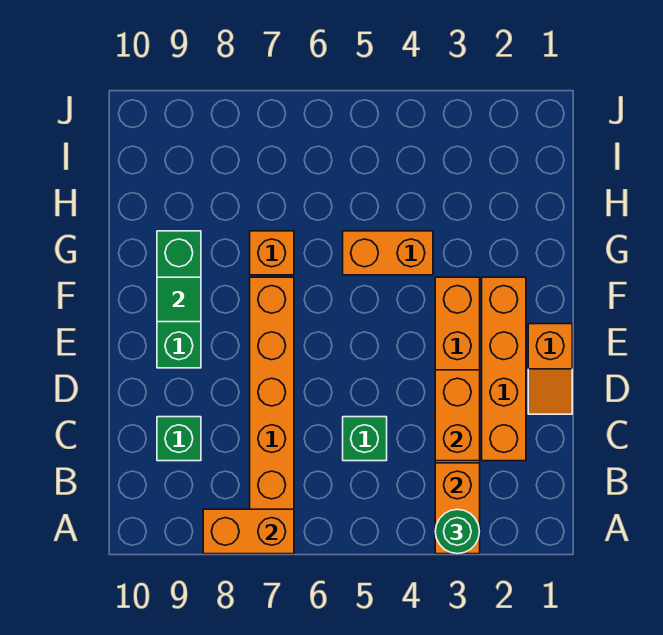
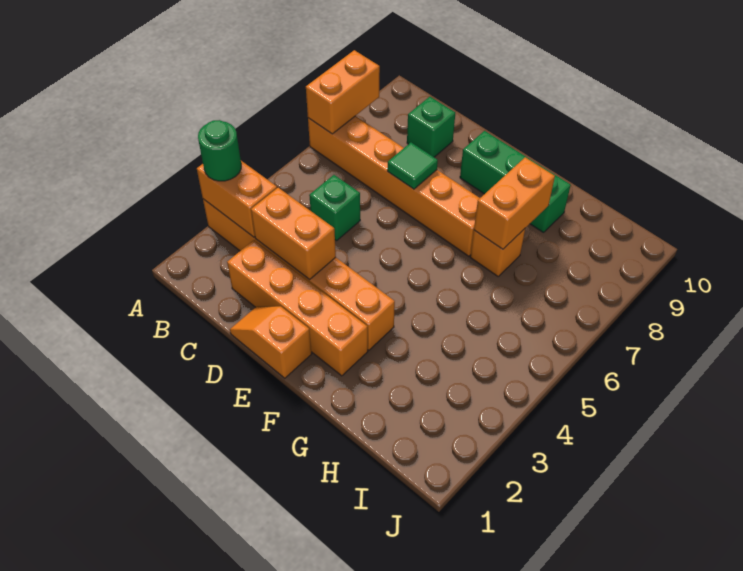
green tile F9 level 2 -> green tile D7 level 2
orange brick G4:G5 level 1 -> orange brick G7:G8 level 2

